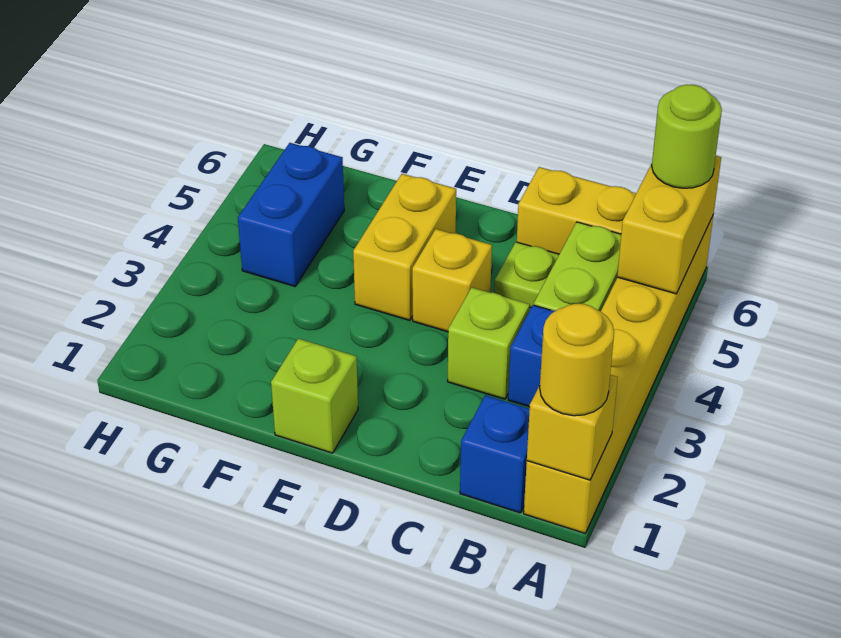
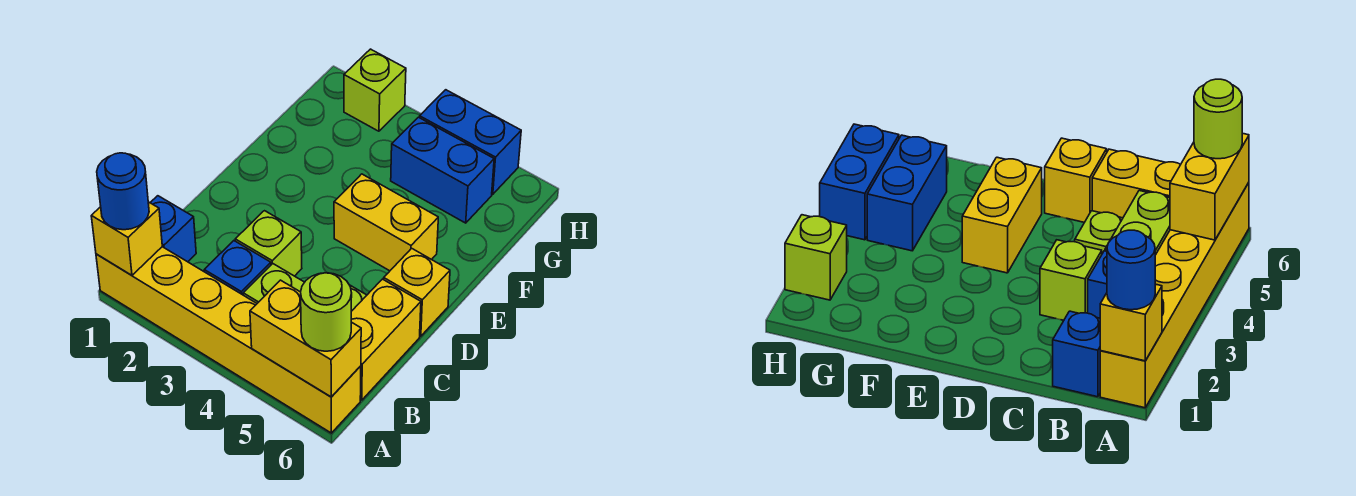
yellow round brick A1 level 3 -> blue round brick A1 level 3
yellow brick D4 level 1 -> yellow brick D6 level 1
lime brick E1 level 1 -> lime brick H2 level 1
none -> blue brick H4:H5 level 1

